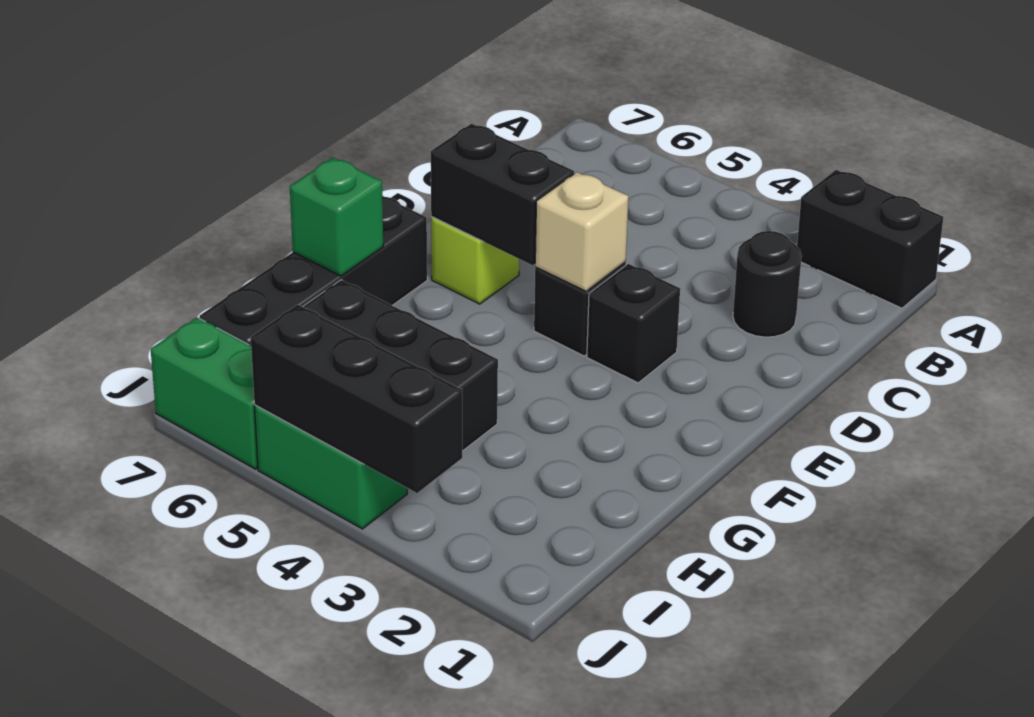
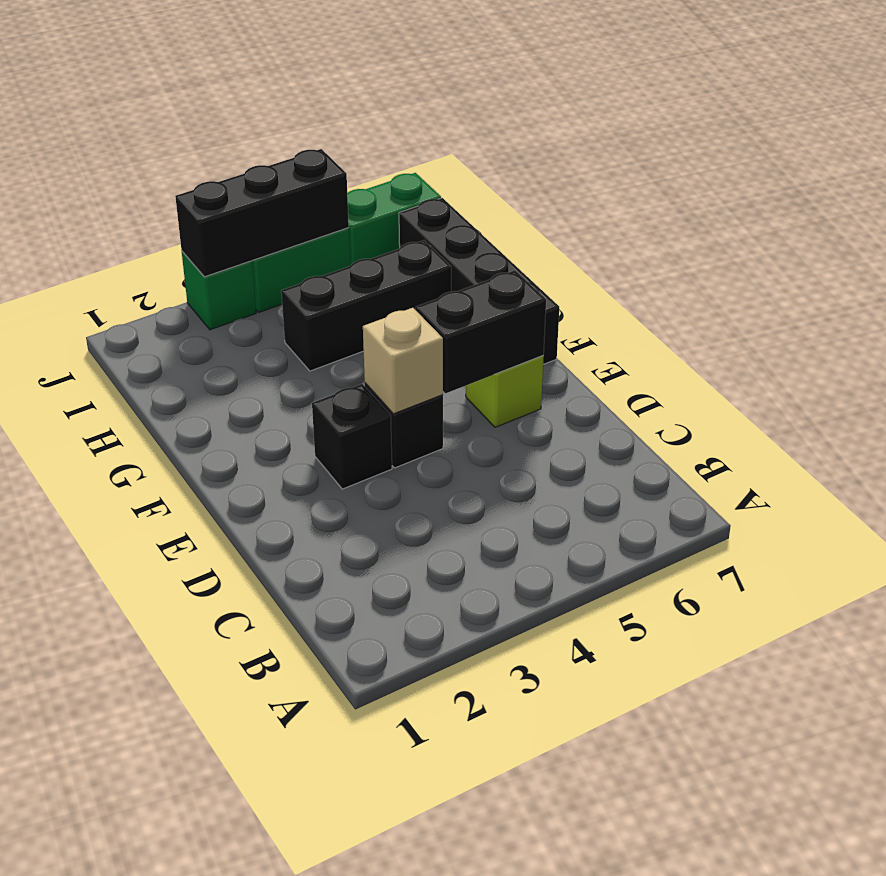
black brick A1:A2 level 1 -> none
black round brick C2 level 1 -> none
green brick G7 level 2 -> green brick J3 level 1

